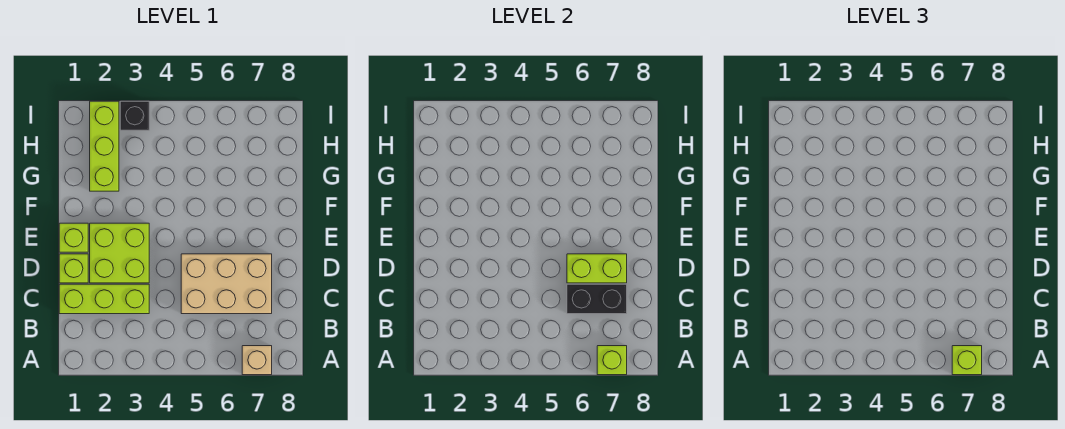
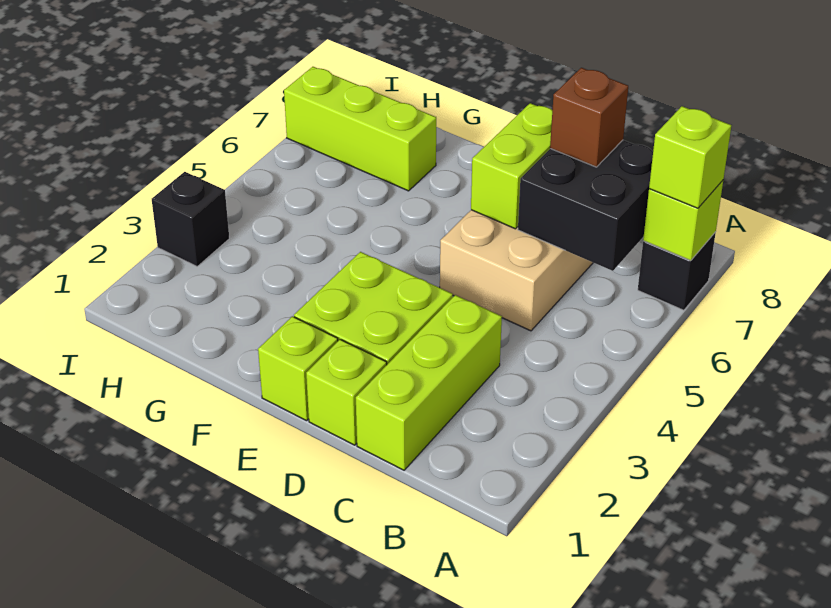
tan brick A7 level 1 -> black brick A7 level 1
black brick C6:C7 level 2 -> black brick B6:C7 level 2
none -> brown brick C7 level 3
lime brick G2:I2 level 1 -> lime brick G7:I7 level 1

